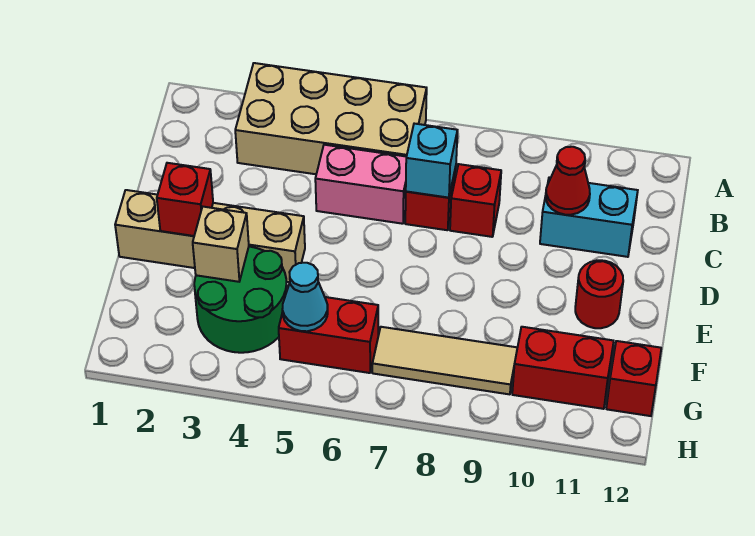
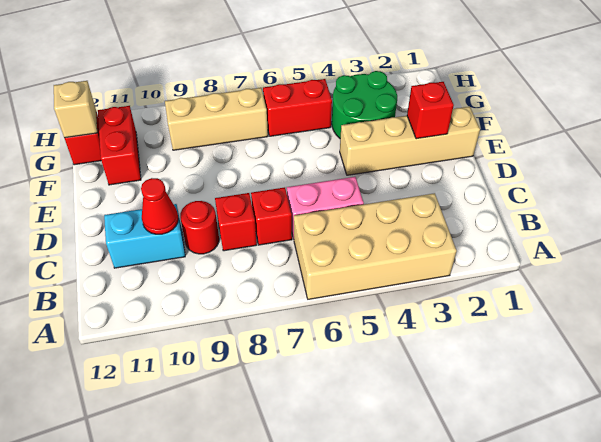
cyan brick C7 level 2 -> none
red round brick E11 level 1 -> red round brick C9 level 1
tan brick F3 level 2 -> tan brick G12 level 2
cyan cone G5 level 2 -> none
tan tile G7:G9 level 1 -> tan brick G7:G9 level 1
red brick G10:G11 level 1 -> red brick F11:G11 level 1

